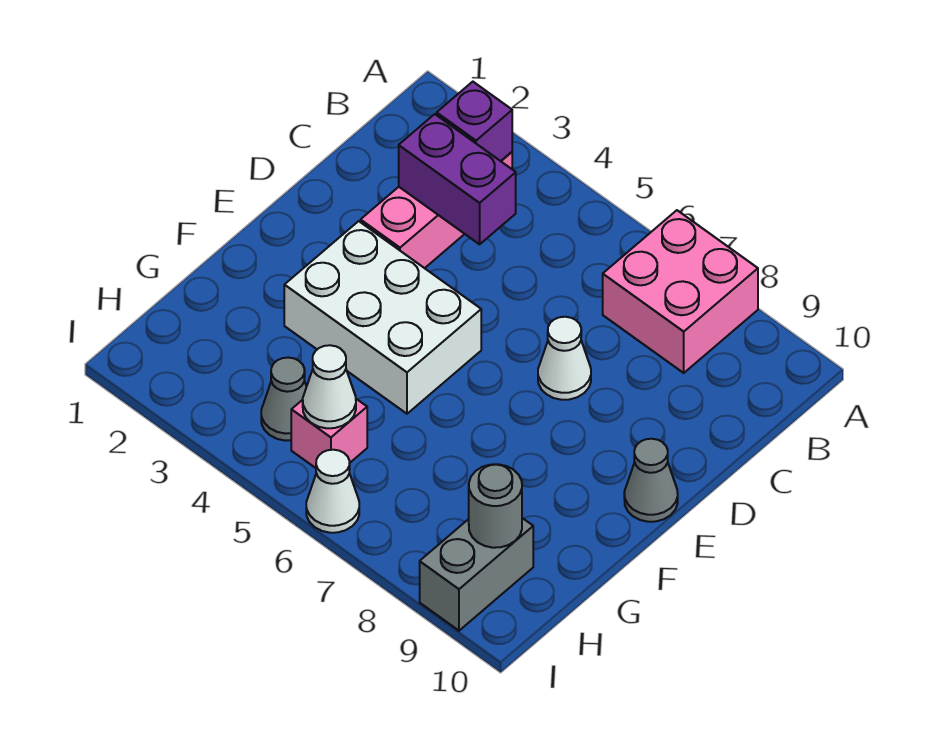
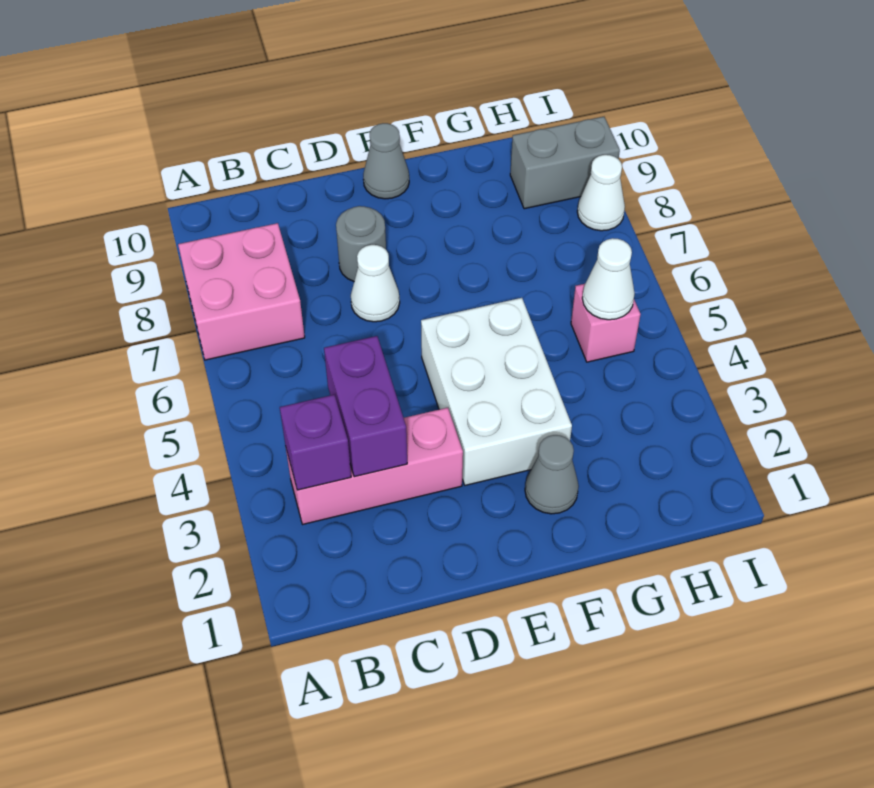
grey cone H4 level 1 -> grey cone F2 level 1
grey round brick H9 level 2 -> grey round brick D8 level 1
white cone I6 level 1 -> white cone I8 level 1

